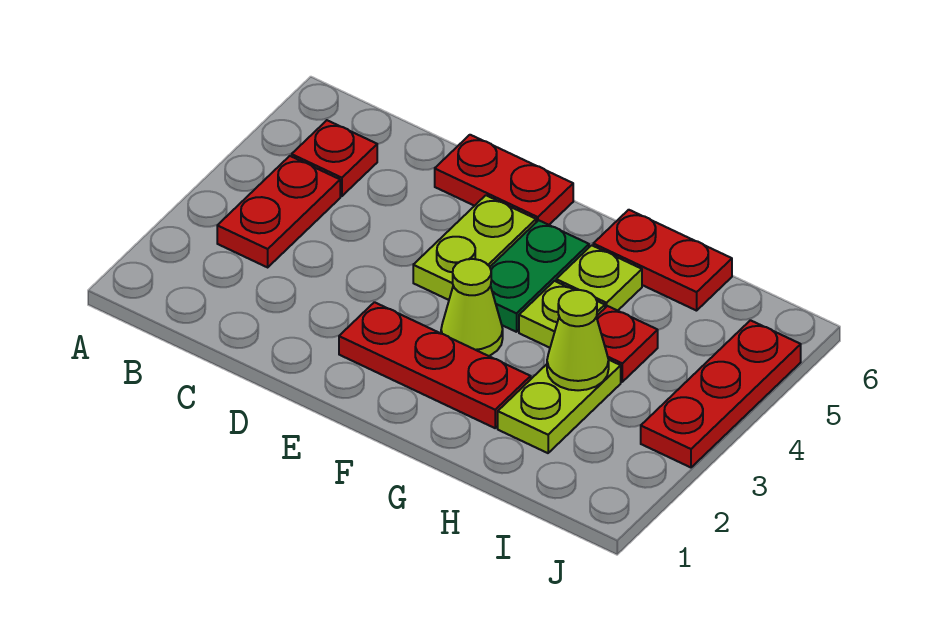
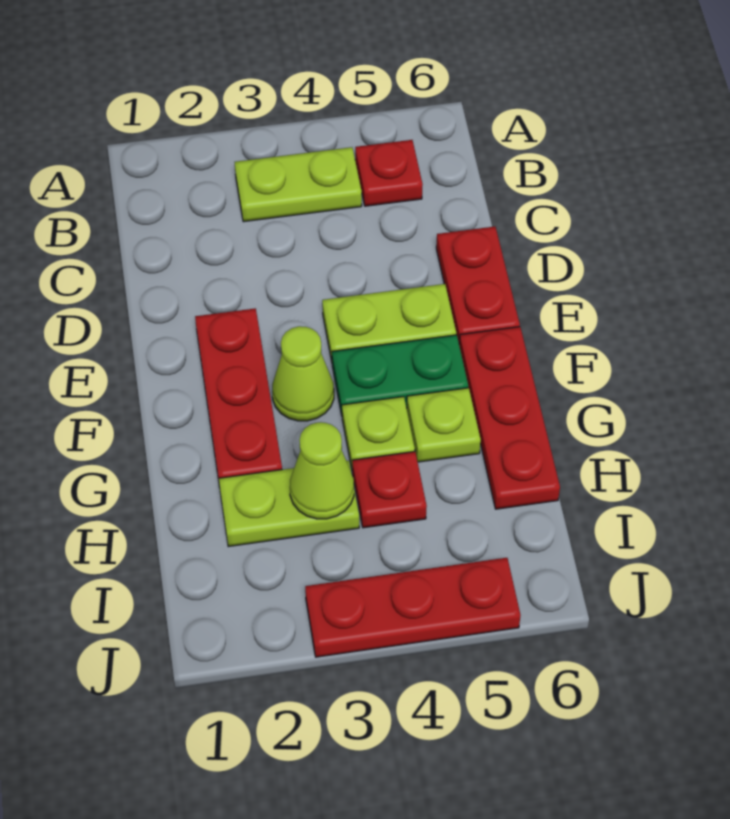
red plate B3:B4 level 1 -> lime plate B3:B4 level 1
red plate G6:H6 level 1 -> red plate F6:H6 level 1

